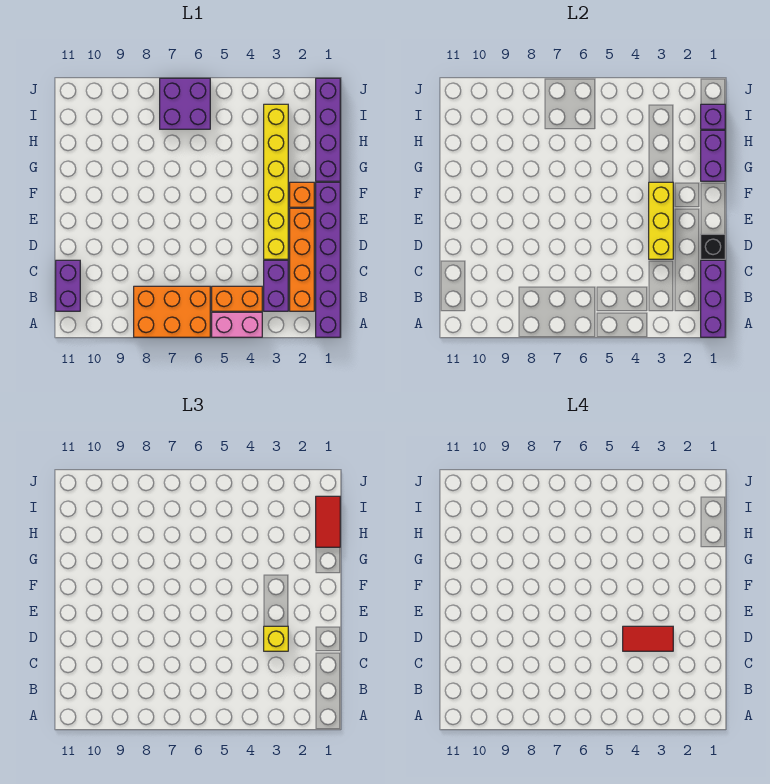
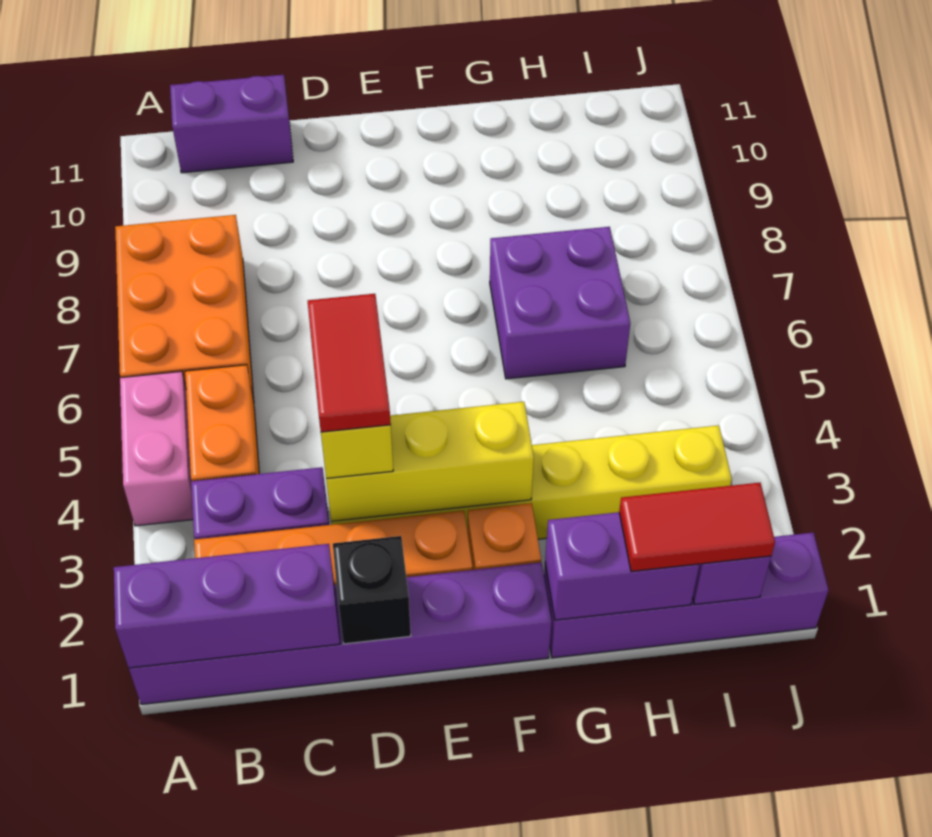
purple brick I6:J7 level 1 -> purple brick G6:H7 level 1

